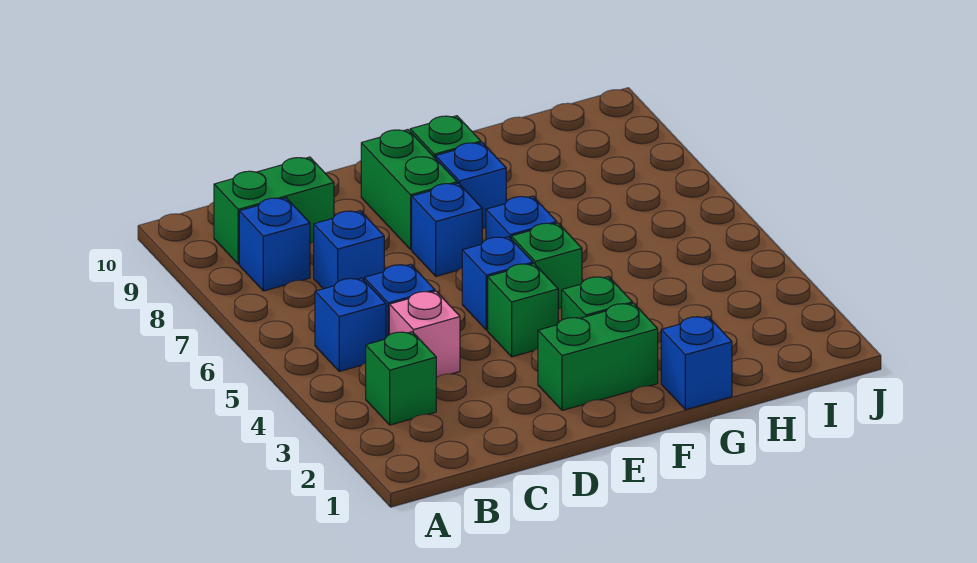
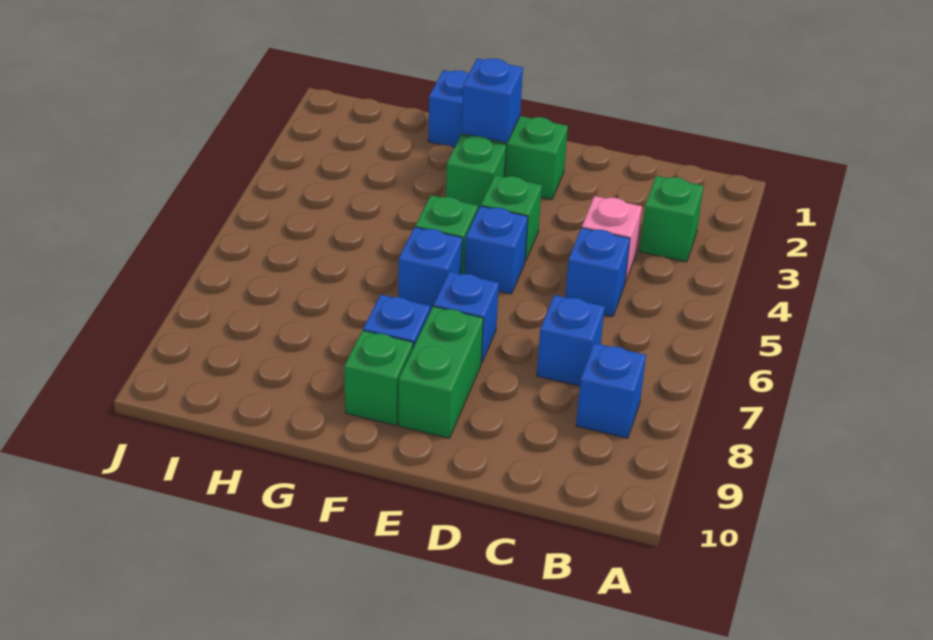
blue brick B5 level 1 -> blue brick F2 level 2
green brick B9:C9 level 1 -> none

